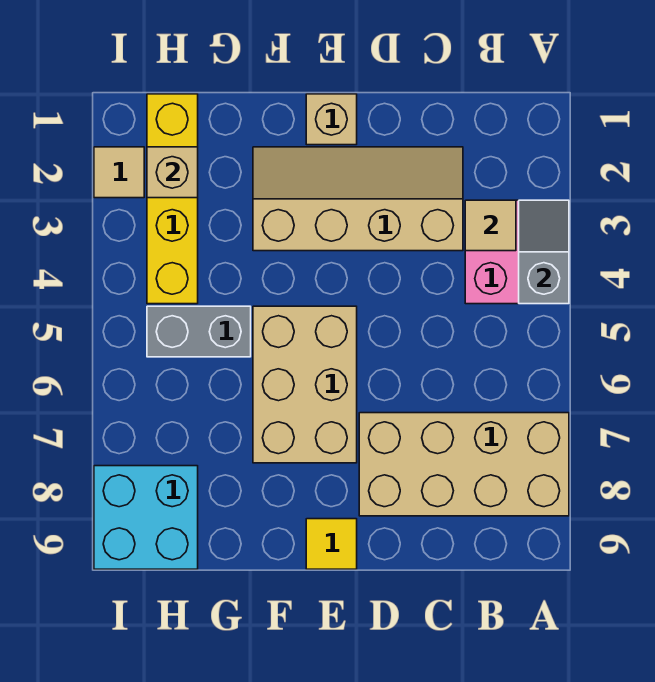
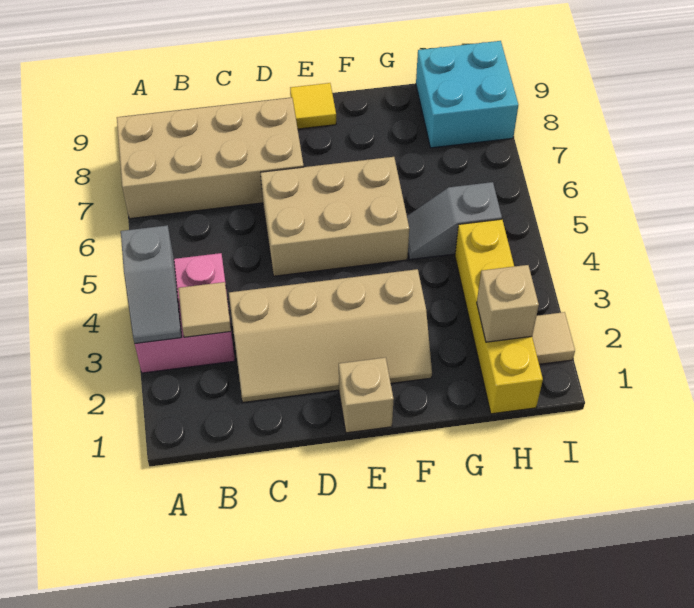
tan brick E5:F7 level 1 -> tan brick D5:F6 level 1
grey brick G5:H5 level 1 -> grey slope G5:H5 level 1 top H

